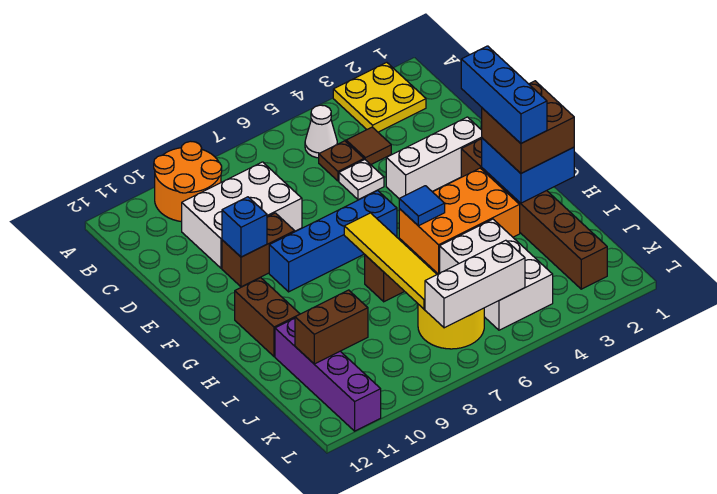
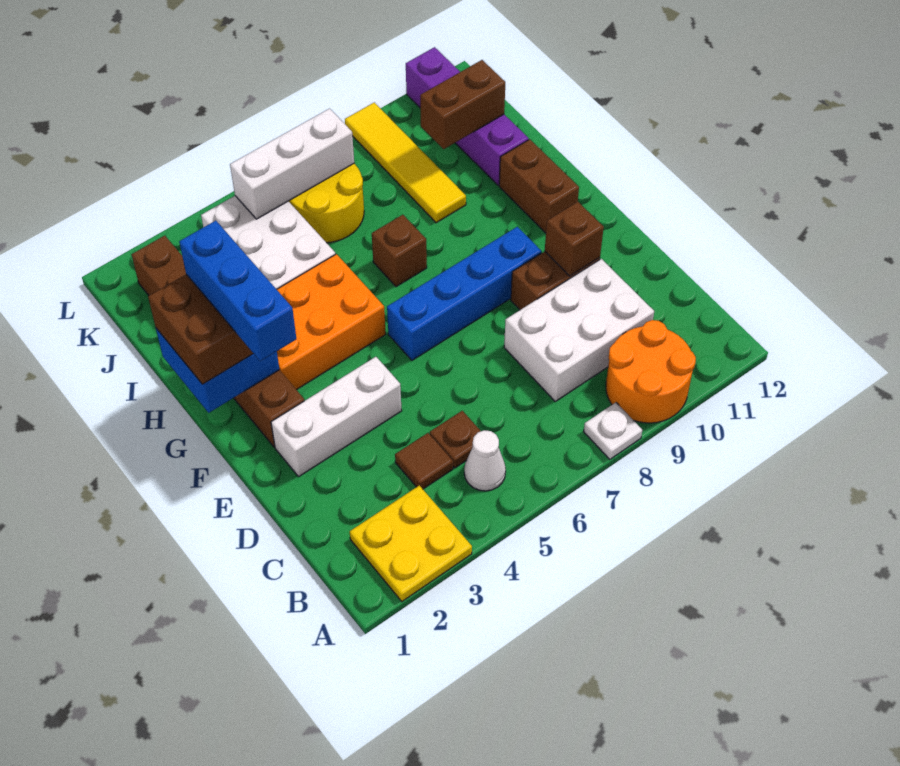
white plate D5 level 1 -> white plate A8 level 1
blue brick E10 level 2 -> brown brick E10 level 2
blue tile G5 level 2 -> none
yellow tile G7:J7 level 2 -> yellow tile I9:L9 level 1

